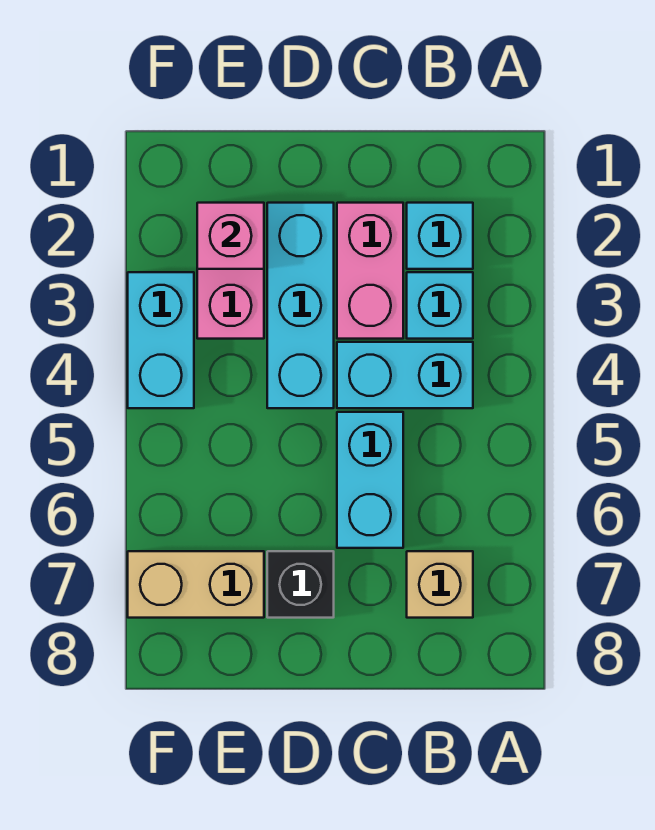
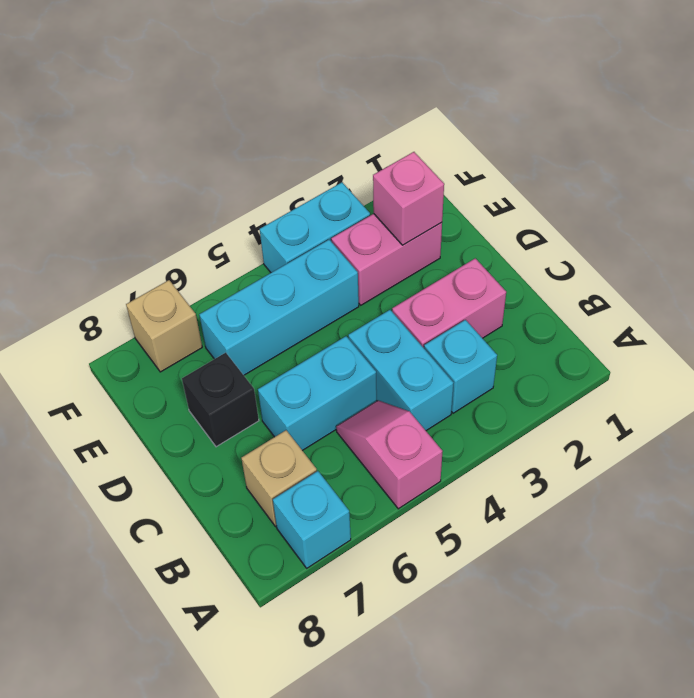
none -> pink slope A5:B5 level 1 top A
cyan brick B2 level 1 -> cyan brick A7 level 1
cyan brick D2:D4 level 1 -> cyan brick E4:E6 level 1
tan brick E7:F7 level 1 -> tan brick F7 level 1

